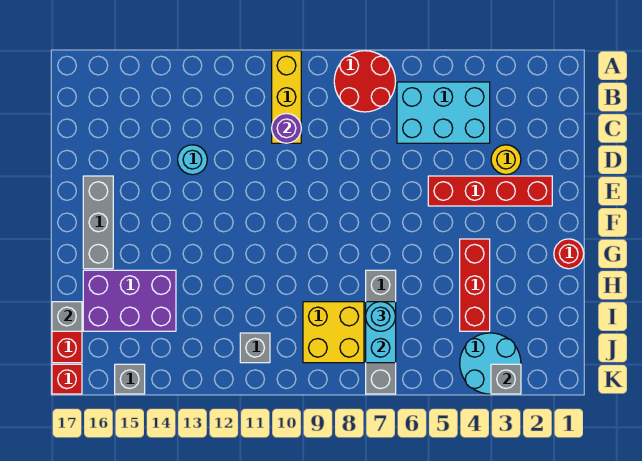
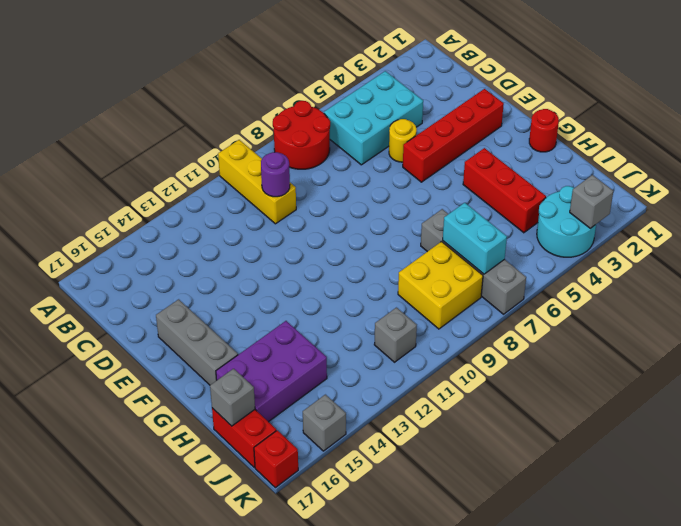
yellow round brick D3 level 1 -> yellow round brick D5 level 1
cyan round brick D13 level 1 -> none
cyan round brick I7 level 3 -> none

